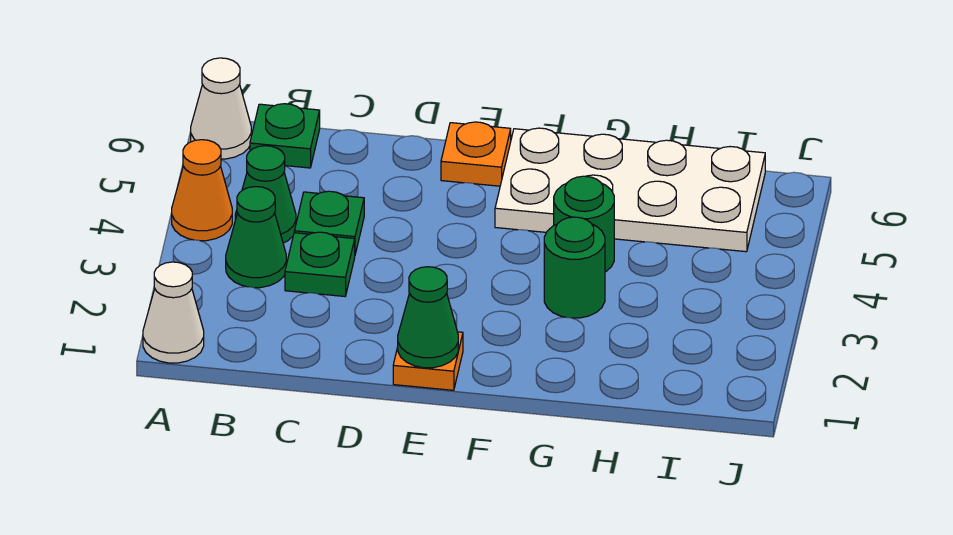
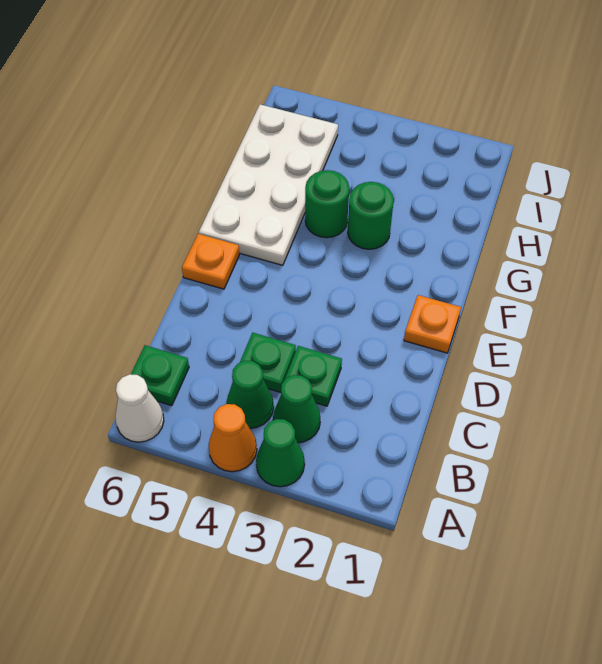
white cone A1 level 1 -> none
green cone E1 level 2 -> green cone A3 level 1

